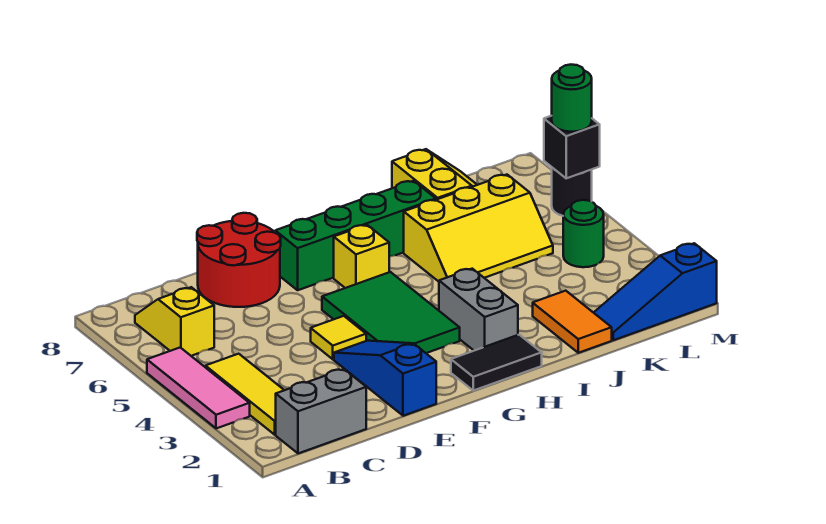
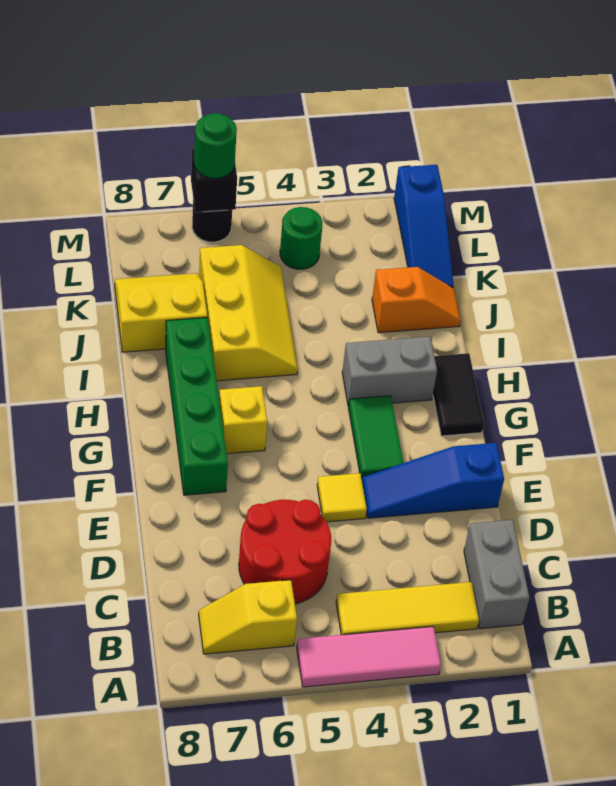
red round brick D7:E8 level 1 -> red round brick C5:D6 level 1
green tile F3:G5 level 1 -> green tile F3:G3 level 1
orange tile J1:J2 level 1 -> orange slope J1:J2 level 1 top 2

